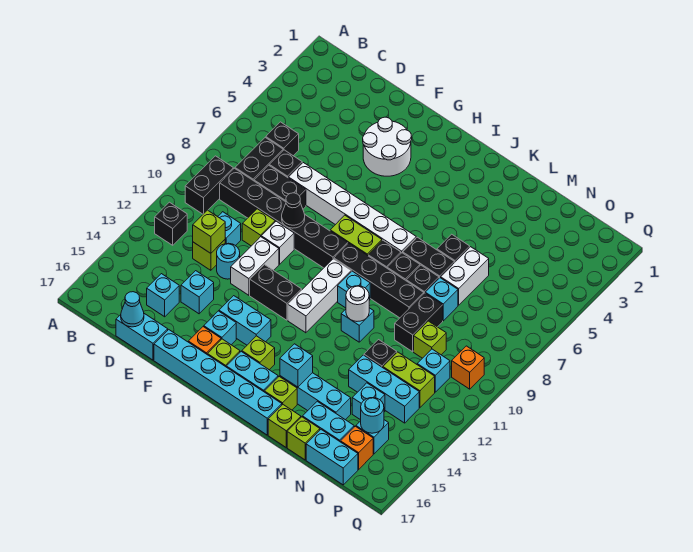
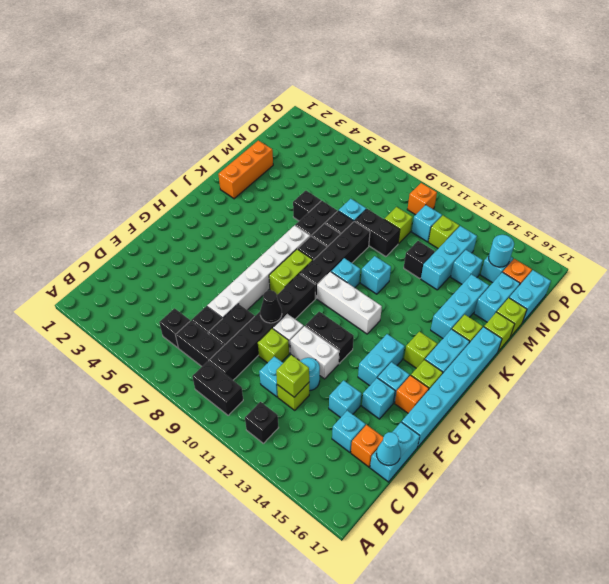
none -> orange brick D16 level 1
white round brick F3:G4 level 1 -> none
black brick G12:H12 level 1 -> black brick G11:G12 level 1
none -> orange brick K2:M2 level 1
white round brick K11 level 2 -> none
cyan brick K15 level 2 -> cyan brick F15 level 1
white brick M6:M7 level 1 -> none
lime brick N12:O12 level 1 -> lime brick O12 level 1

